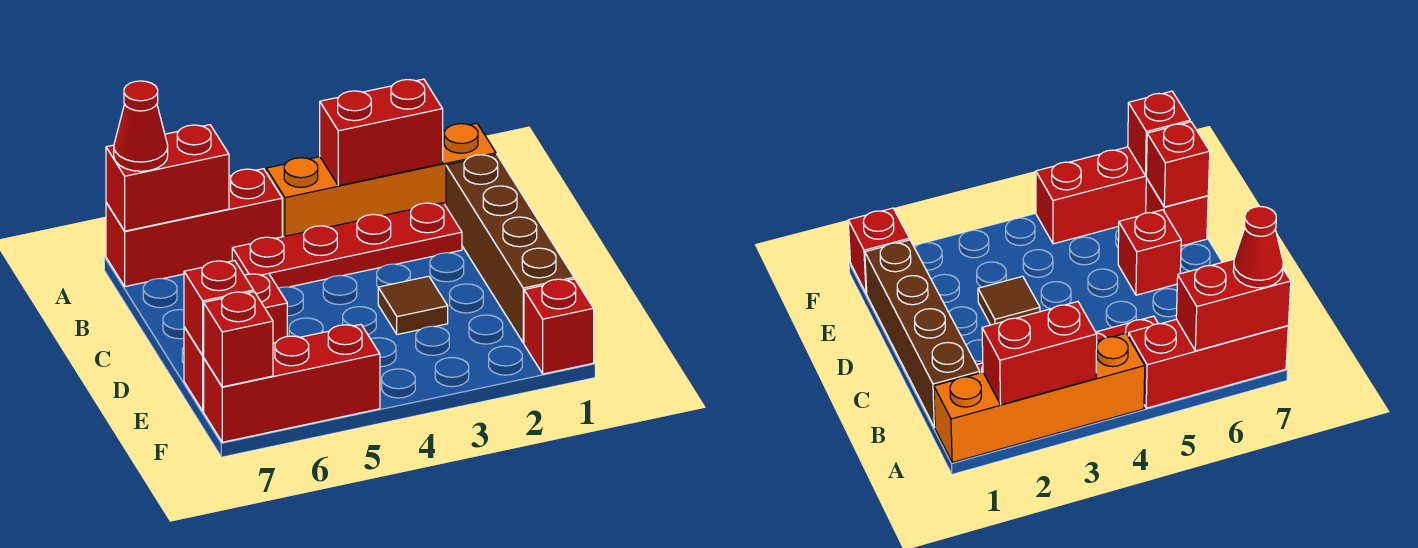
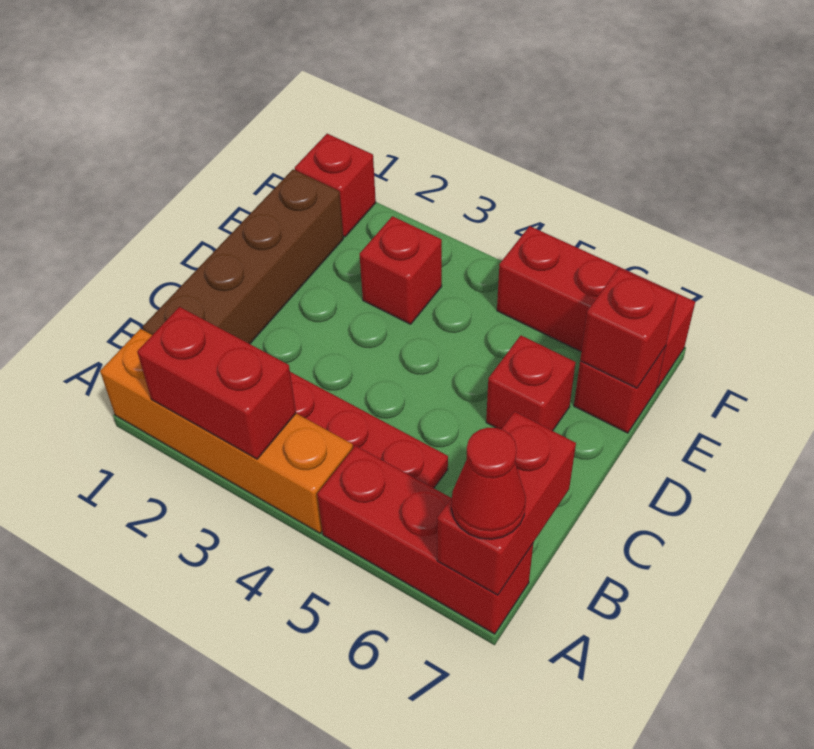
red brick A6:A7 level 2 -> red brick A7:B7 level 2
brown tile D3 level 1 -> none
red brick F7 level 2 -> red brick E3 level 1

